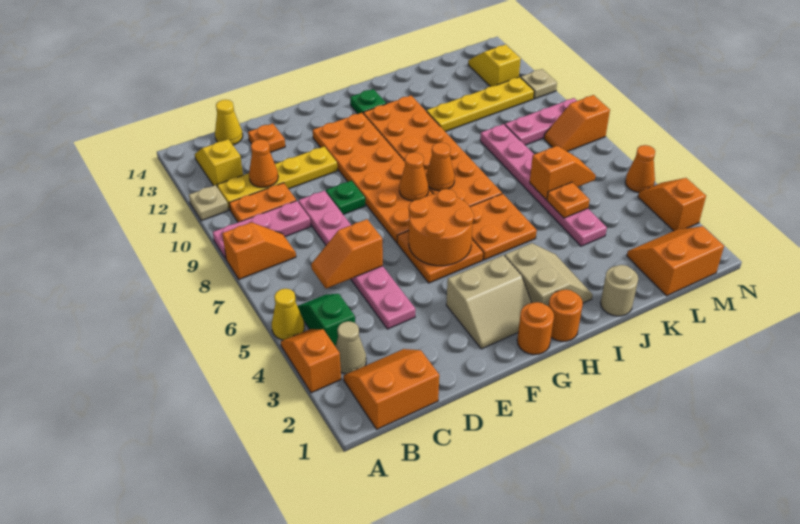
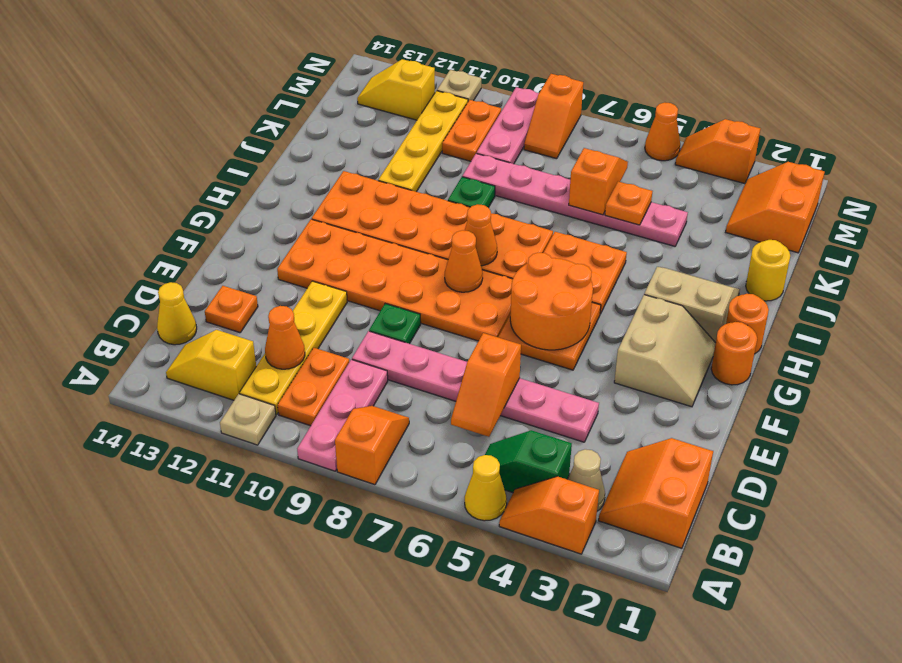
green plate H13 level 1 -> green plate J9 level 1
tan round brick J1 level 1 -> yellow round brick J1 level 1
none -> orange plate L10:M10 level 1

